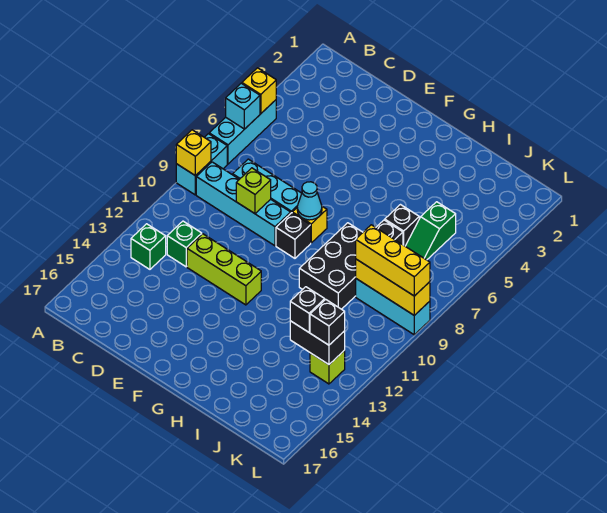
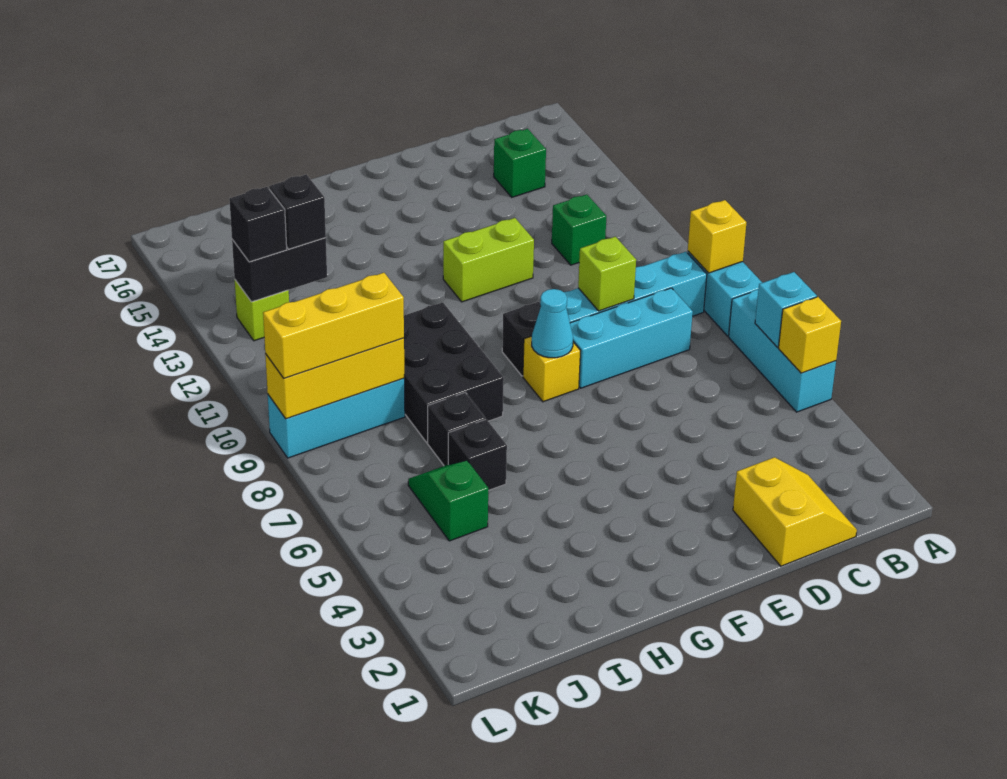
green brick B13 level 1 -> green brick C15 level 1
none -> yellow slope C1:D2 level 1 top D
lime brick D12:F12 level 1 -> lime brick E12:F12 level 1

